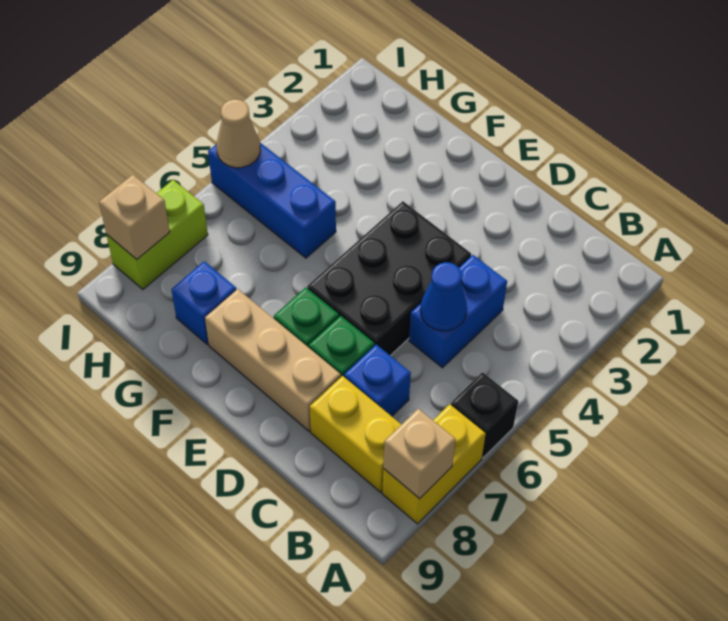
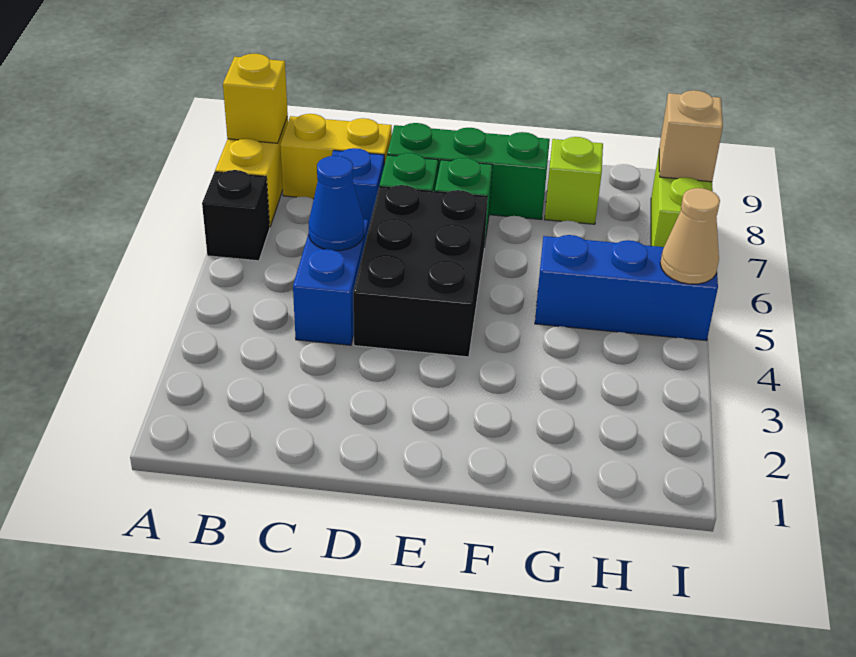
tan brick A8 level 2 -> yellow brick A8 level 2
tan brick D8:F8 level 1 -> green brick D8:F8 level 1
blue brick G8 level 1 -> lime brick G8 level 1

